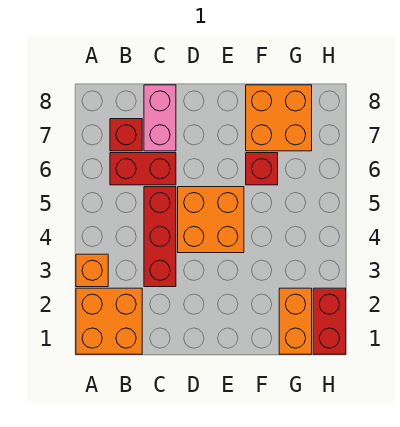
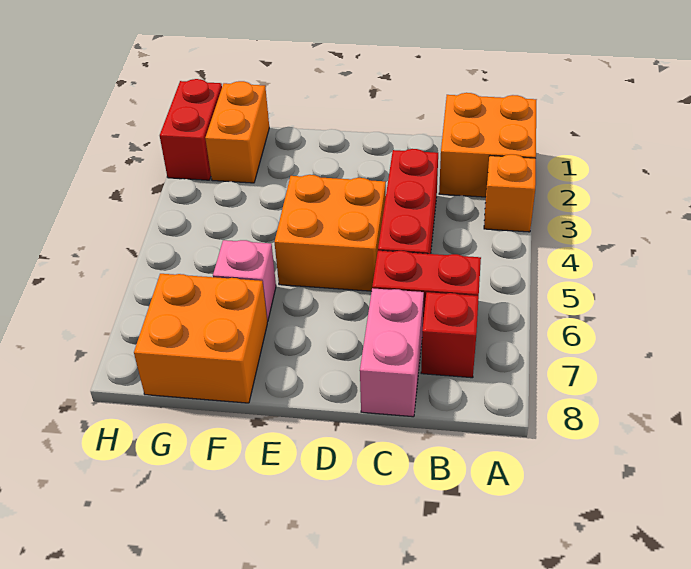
red brick F6 level 1 -> pink brick F6 level 1

